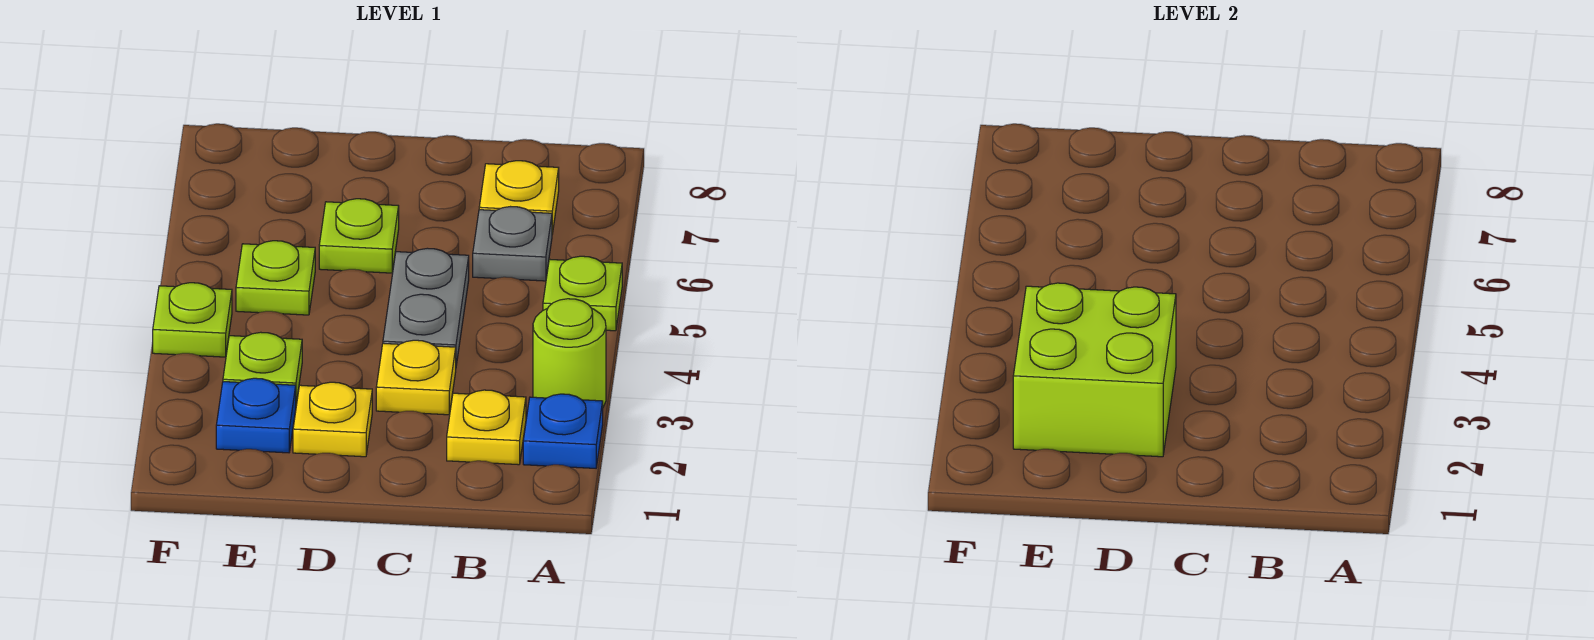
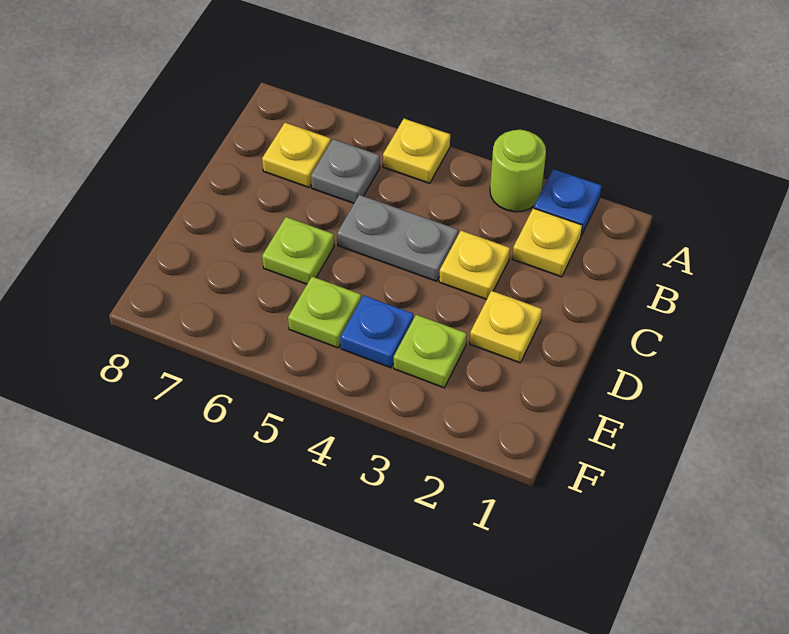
lime plate A5 level 1 -> yellow plate A5 level 1
lime brick D2:E3 level 2 -> none
blue plate E2 level 1 -> blue plate E4 level 1
lime plate F4 level 1 -> none

